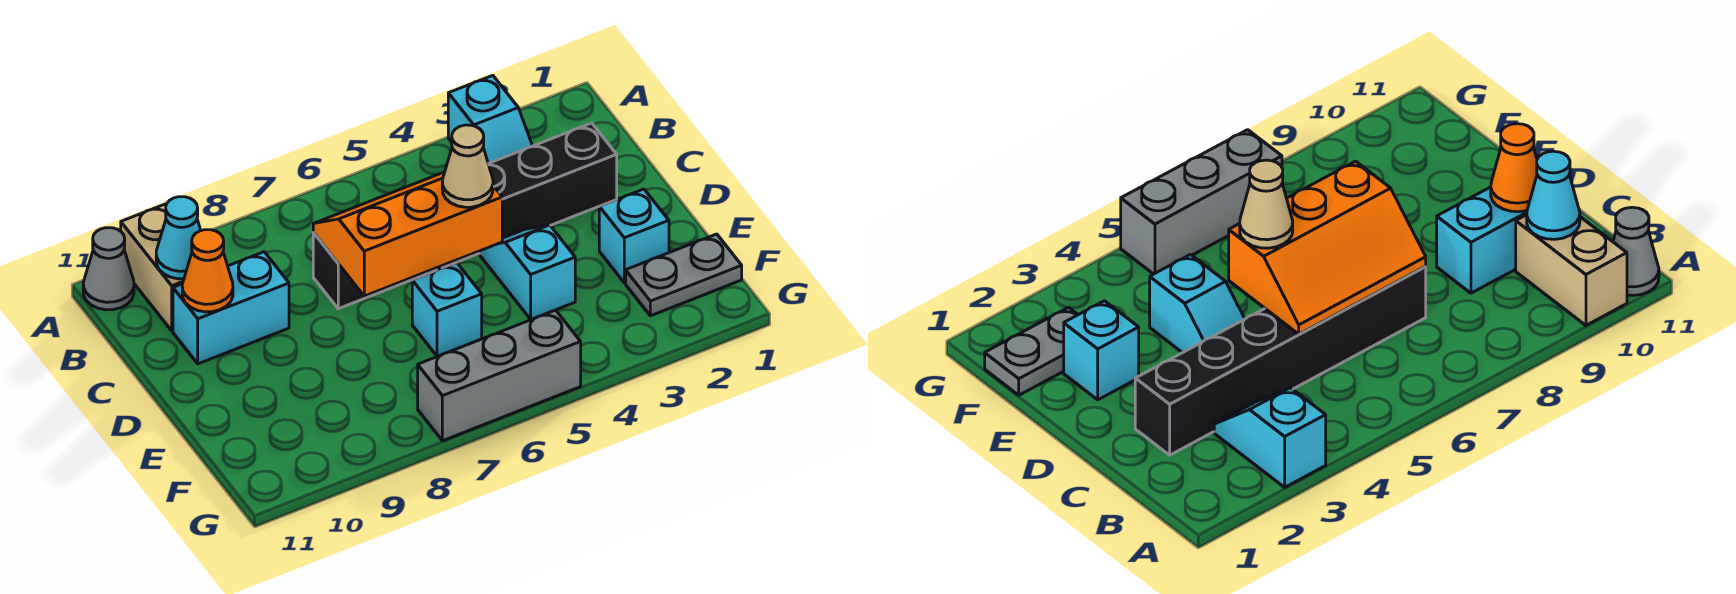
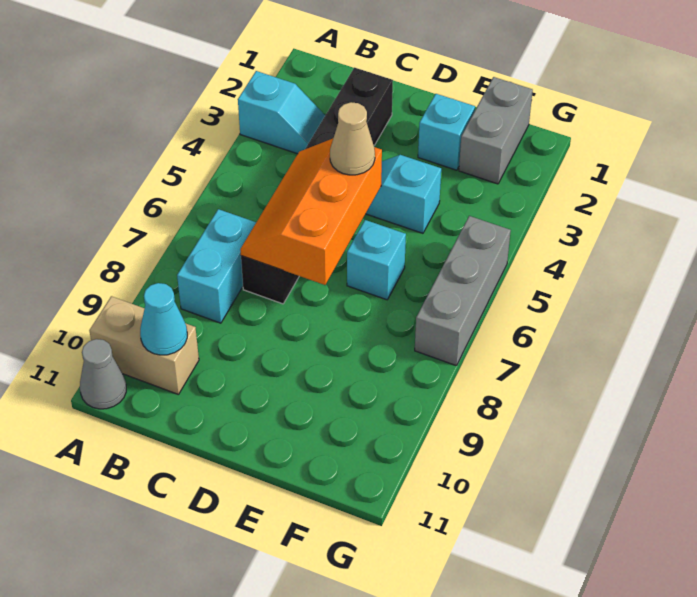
cyan brick C9:C10 level 1 -> cyan brick B7:B8 level 1
orange cone C10 level 2 -> none
grey plate F1:F2 level 1 -> grey brick F1:F2 level 1

